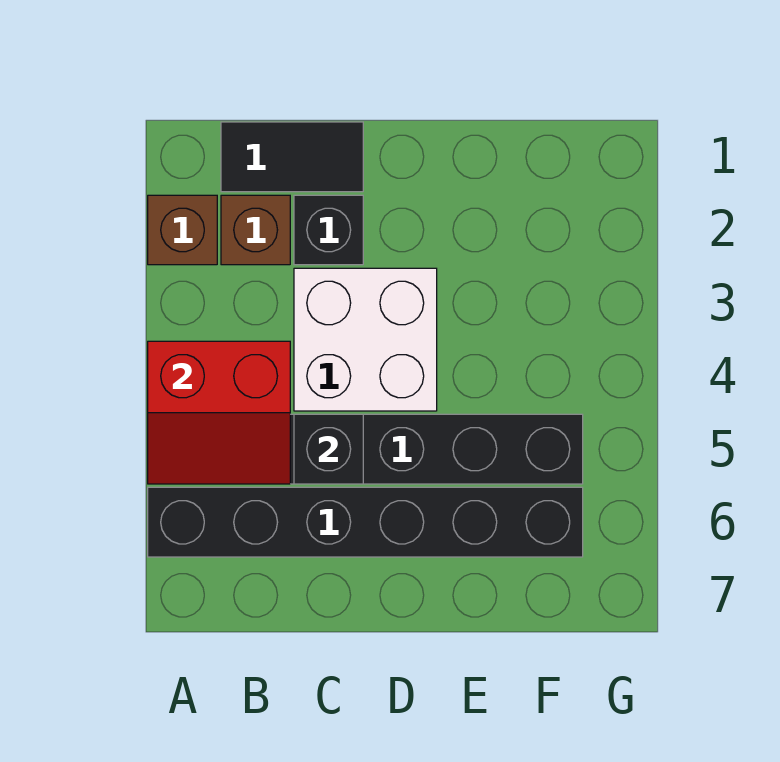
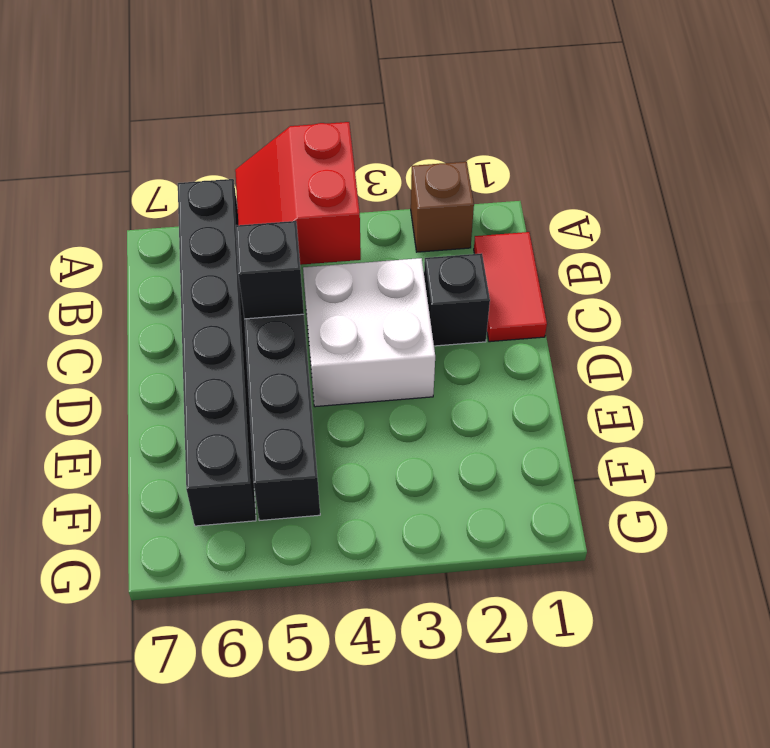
black tile B1:C1 level 1 -> red tile B1:C1 level 1
brown brick B2 level 1 -> none

